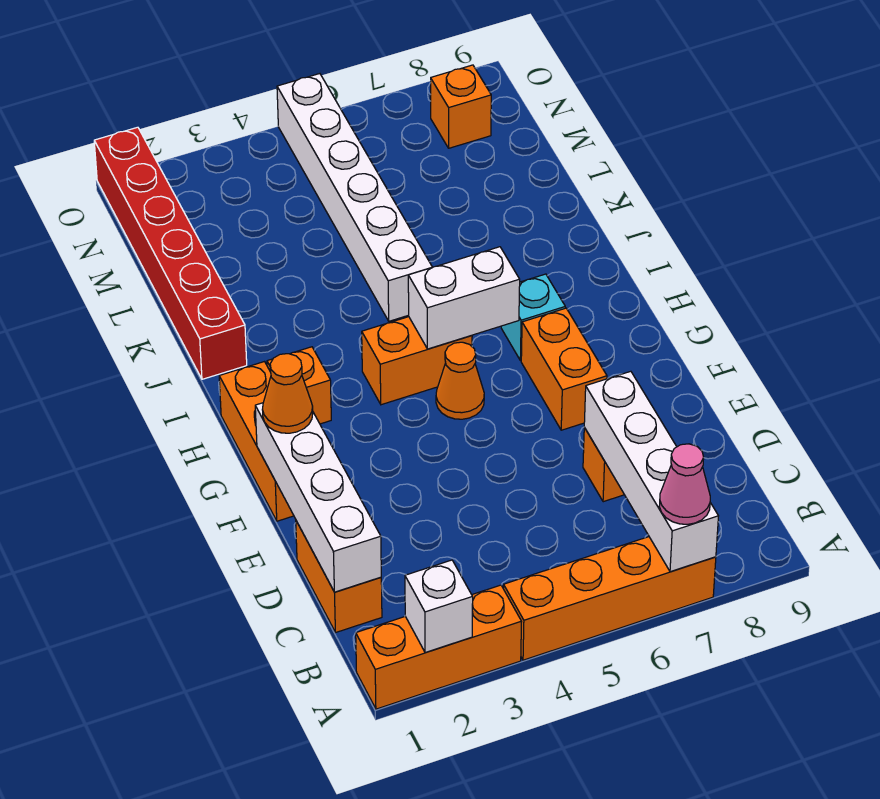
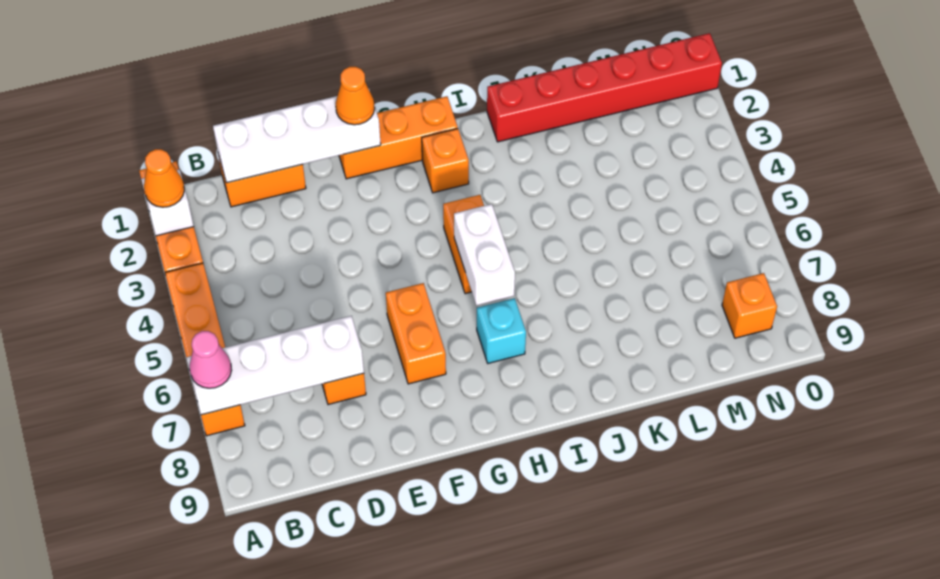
orange brick F7:G7 level 1 -> orange brick F6:F7 level 1
orange cone G5 level 1 -> orange cone A2 level 3
white brick J5:O5 level 1 -> none

